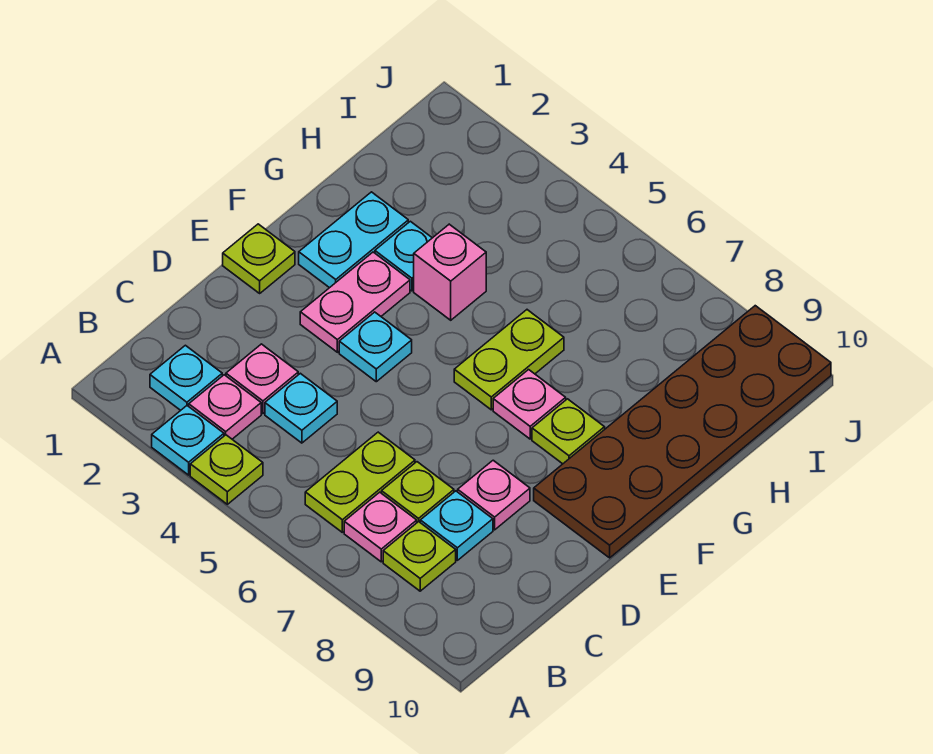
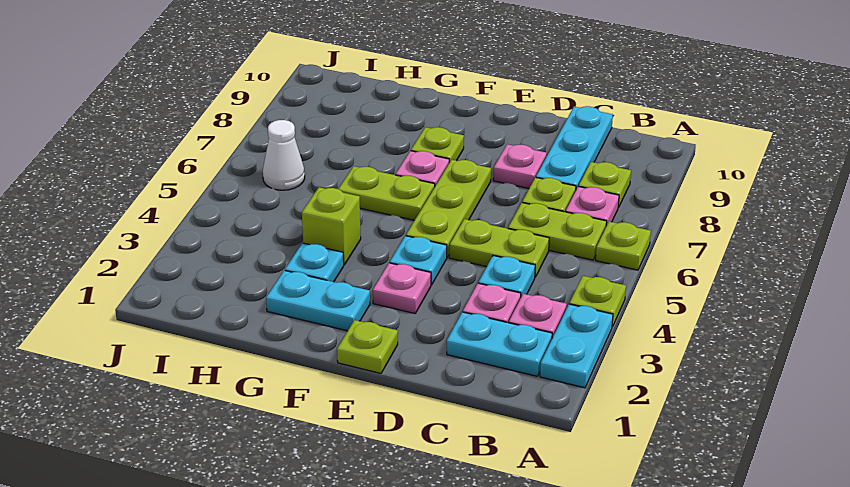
cyan plate A3 level 1 -> cyan plate A2:A3 level 1
none -> lime plate A6 level 1
cyan plate B2 level 1 -> cyan plate B2:C2 level 1
none -> lime plate C5:D5 level 1
cyan plate C8 level 1 -> cyan plate C8:C10 level 1
pink plate E3:F3 level 1 -> pink plate E3 level 1
none -> lime plate E5:E7 level 1
brown plate E9:J10 level 1 -> none
pink brick G4 level 1 -> lime brick G4 level 1
none -> white cone I6 level 1

